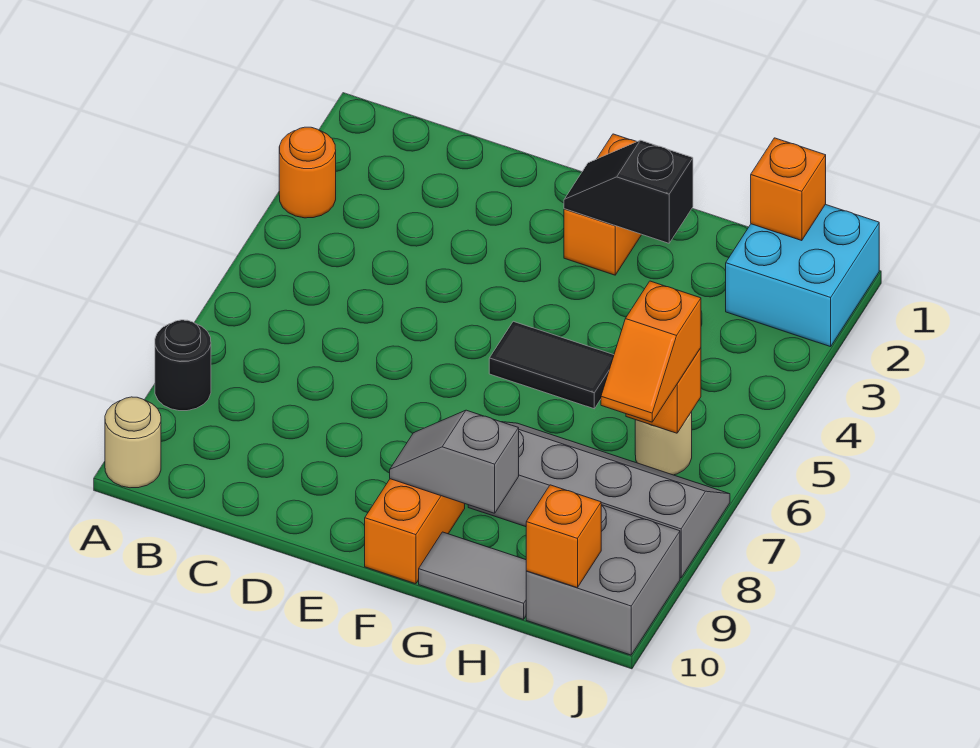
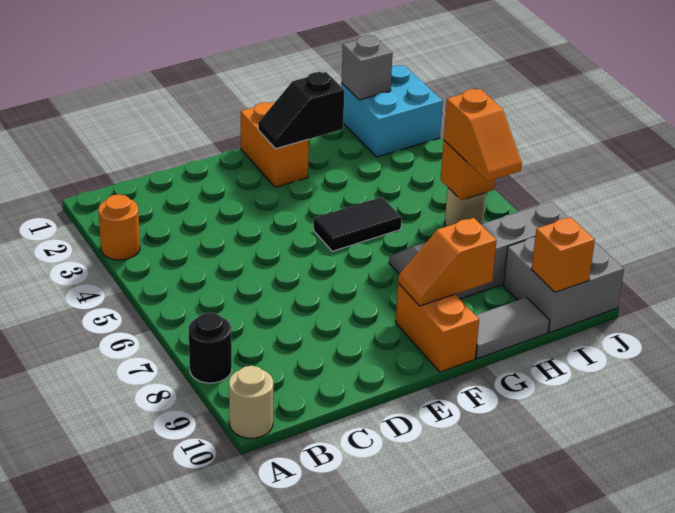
grey slope F9:G9 level 2 top G -> orange slope F9:G9 level 2 top G
orange brick I1 level 2 -> grey brick I1 level 2

